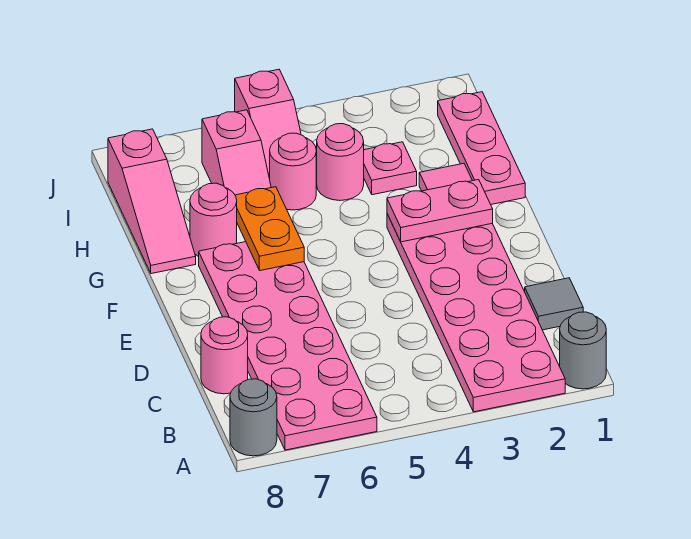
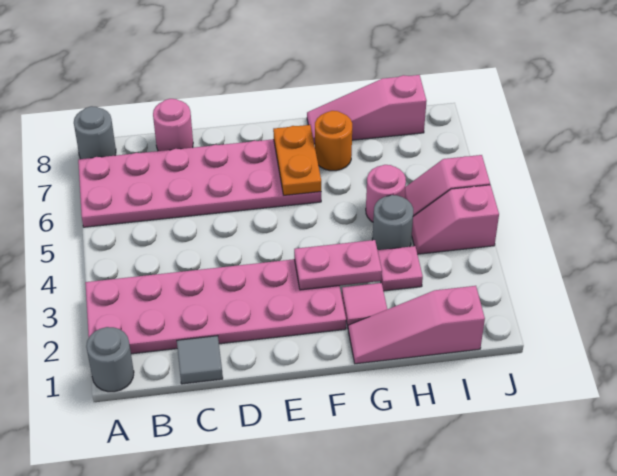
pink plate F2:F3 level 2 -> pink plate F3:G3 level 2
orange plate F6:G6 level 2 -> orange plate F6:F7 level 2
pink plate G1:I1 level 1 -> pink slope G1:I1 level 1 top I
pink round brick G7 level 1 -> orange round brick G7 level 1
pink round brick H4 level 1 -> grey round brick H4 level 1
pink slope H6:I6 level 1 top I -> pink slope I4:J4 level 1 top J

